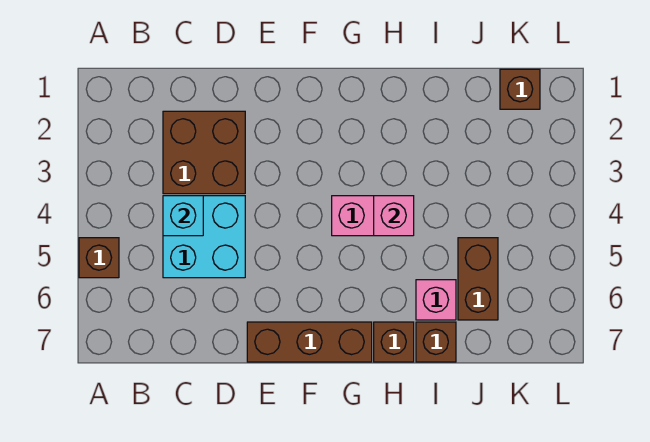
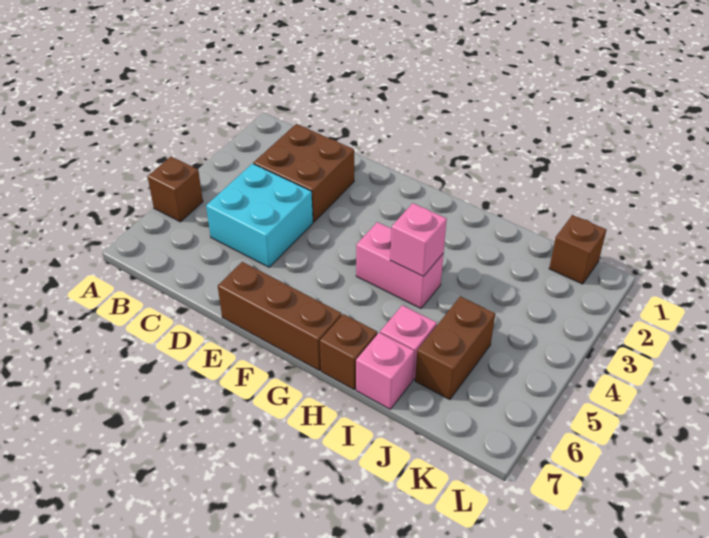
cyan brick C4 level 2 -> none
brown brick I7 level 1 -> pink brick I7 level 1

